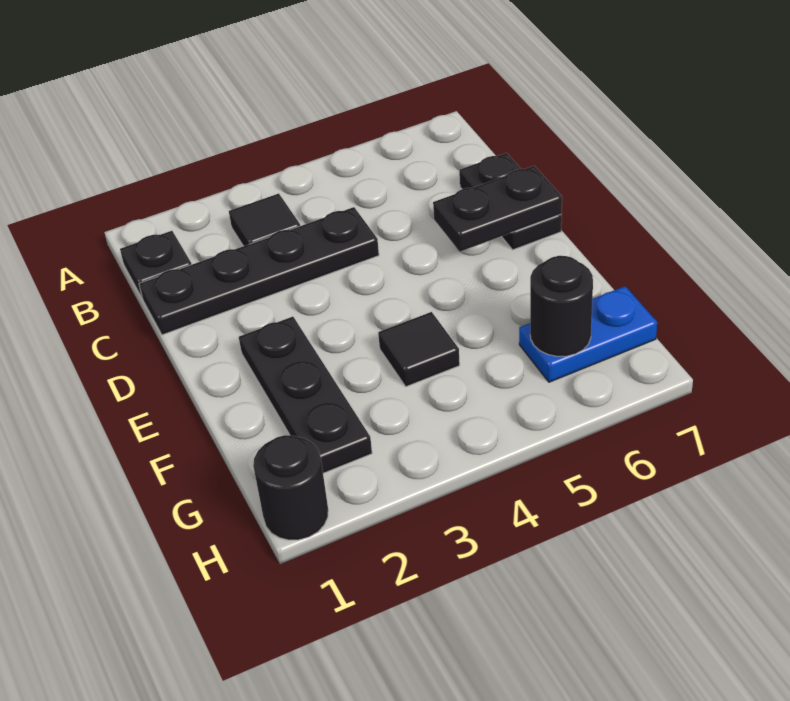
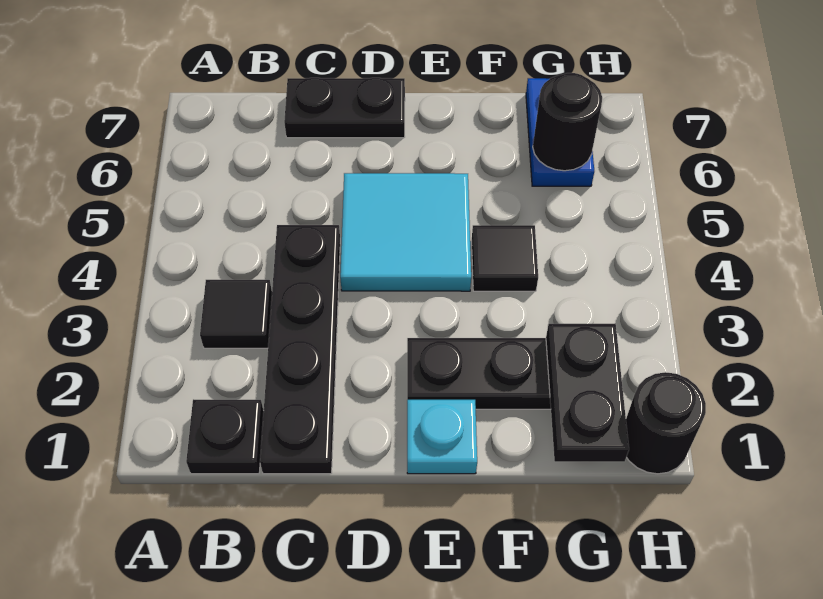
none -> cyan tile D4:E5 level 1
black plate D6:D7 level 2 -> black plate G1:G2 level 2
none -> cyan plate E1 level 1

